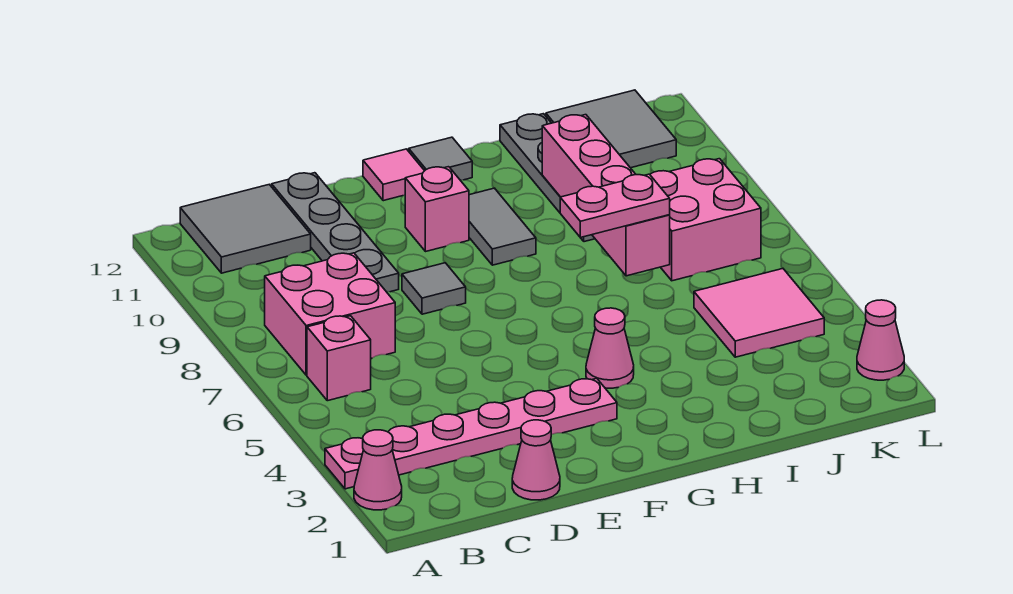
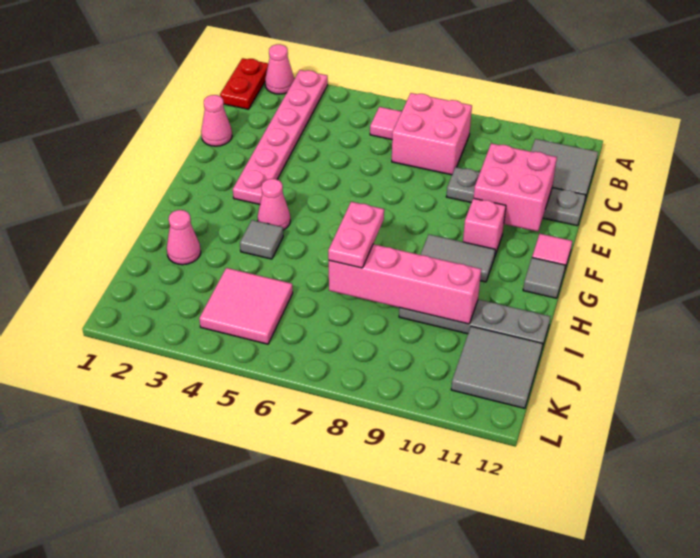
none -> red plate A1:B1 level 1
pink brick B6 level 1 -> pink tile B6 level 1
grey tile E8 level 1 -> grey tile H4 level 1
pink brick J7:K8 level 1 -> pink brick D10:E11 level 2
pink cone L2 level 1 -> pink cone I2 level 1

